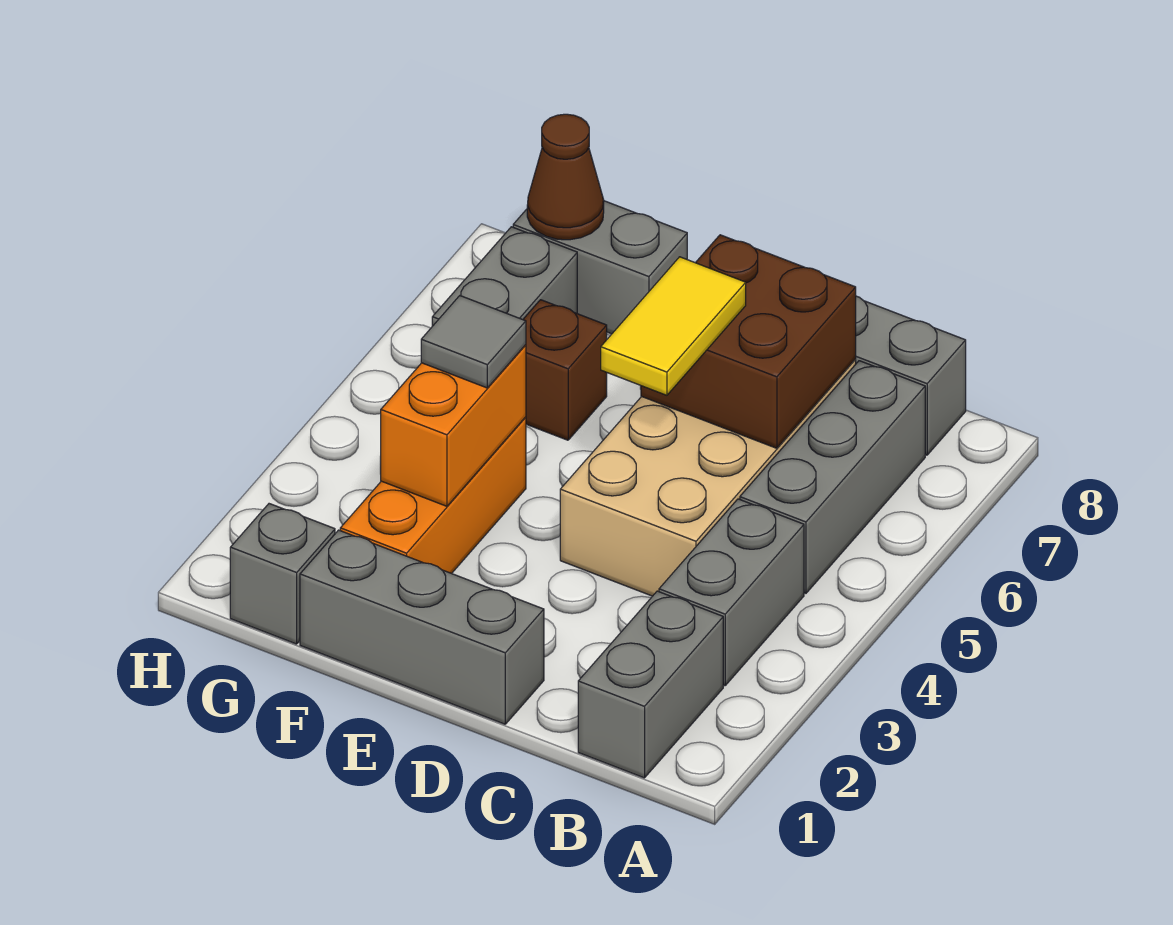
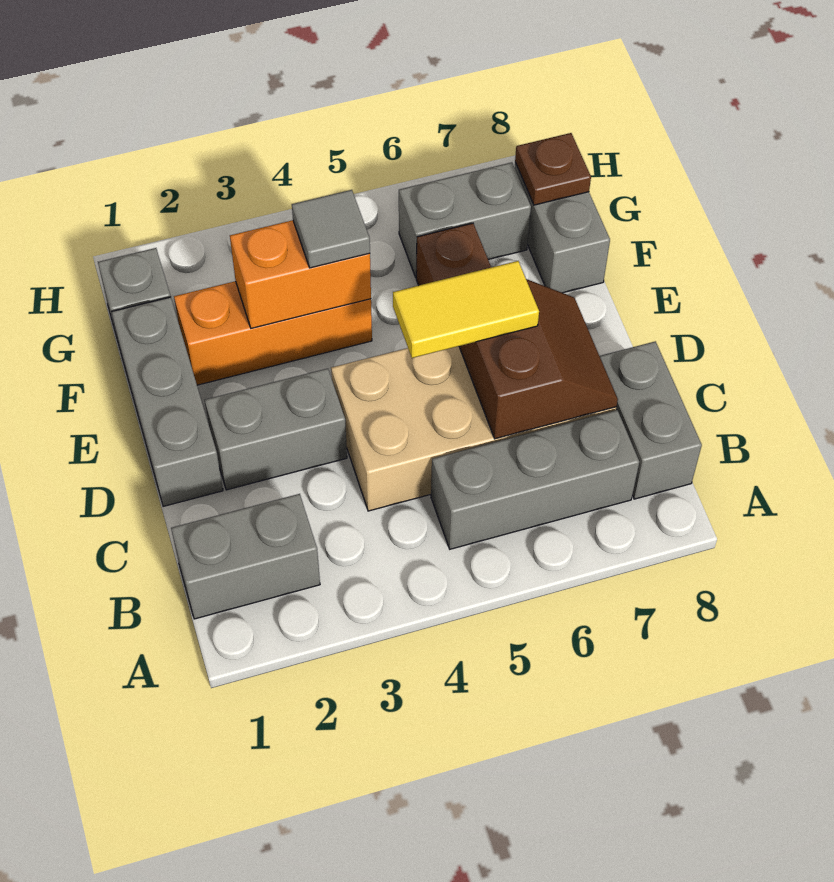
grey brick B3:B4 level 1 -> grey brick D2:D3 level 1
brown brick C6:D7 level 2 -> brown slope C6:D7 level 2 top 6
brown cone G8 level 2 -> brown plate G8 level 2

